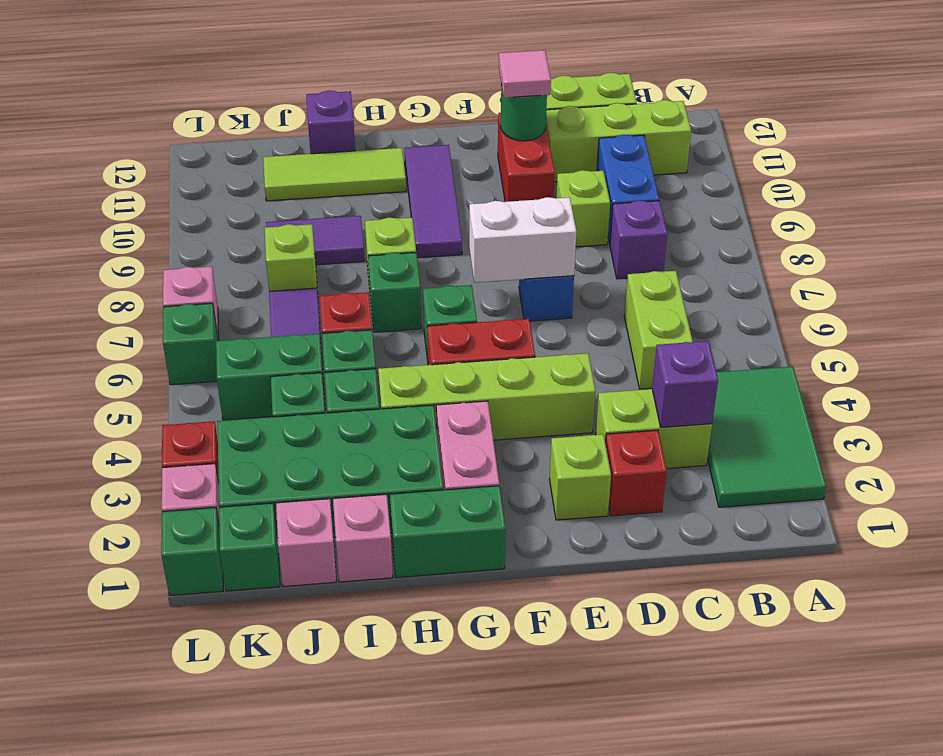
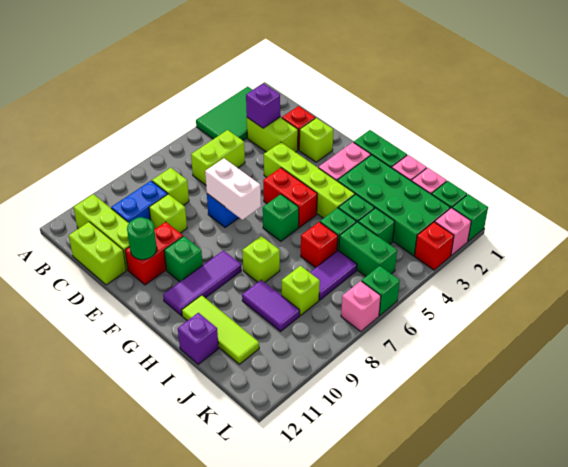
purple brick C8 level 1 -> lime brick C8 level 1
pink tile E11 level 3 -> none
green brick H7 level 1 -> green brick F10 level 1

